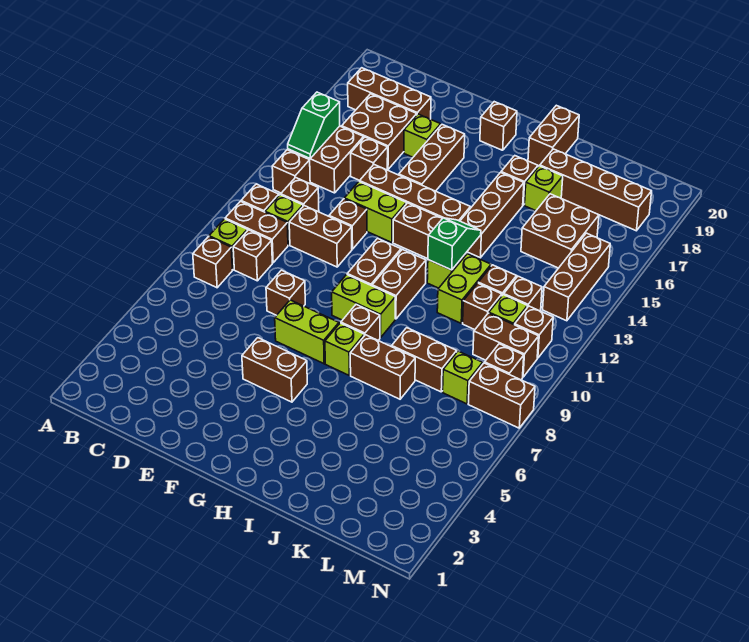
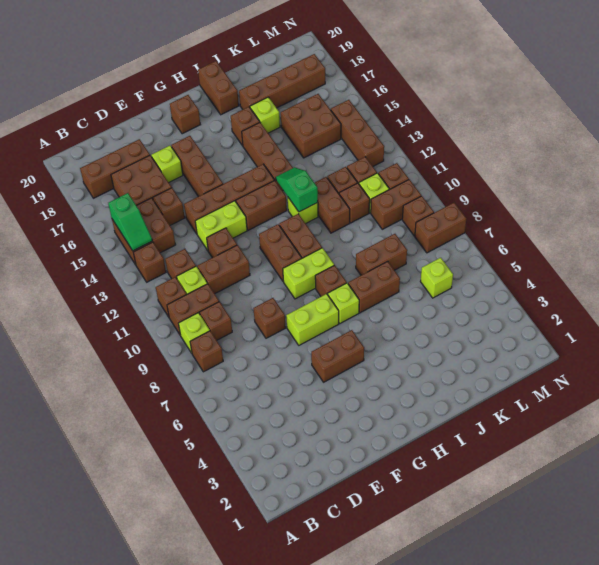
lime brick J11:J12 level 1 -> brown brick J11:J12 level 1
lime brick L8 level 1 -> lime brick L6 level 1

